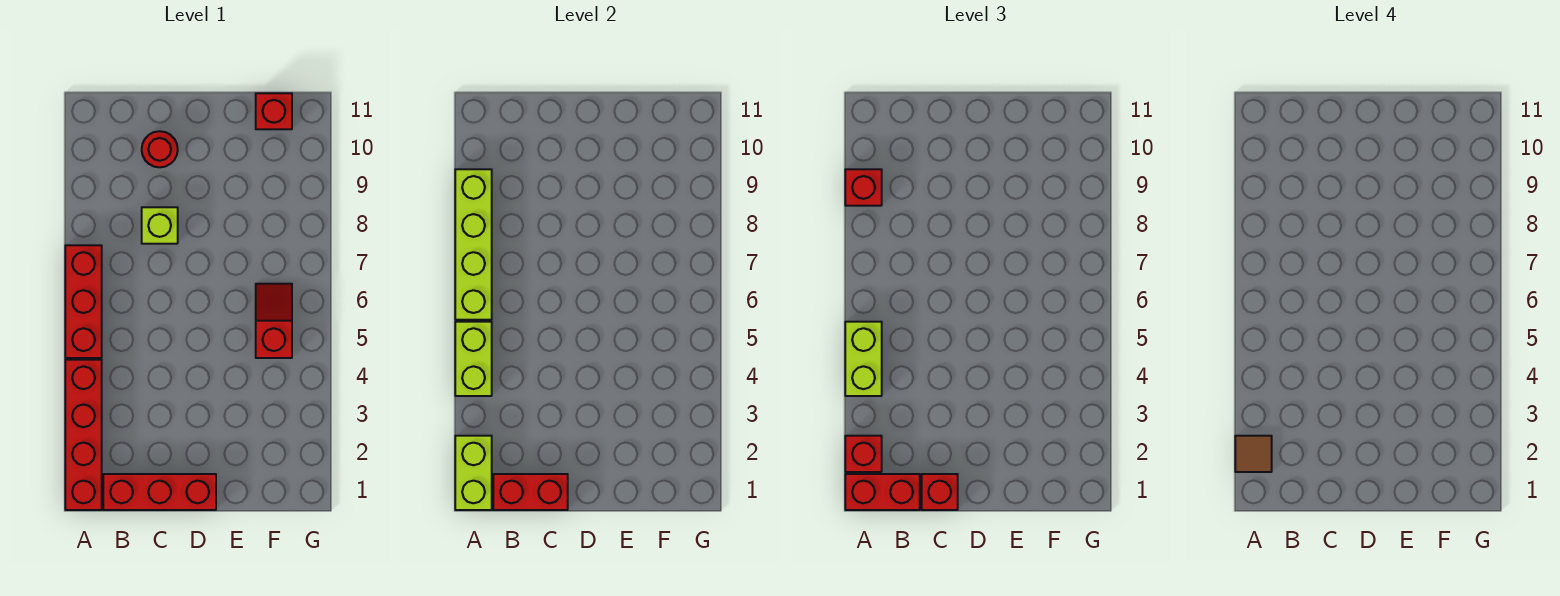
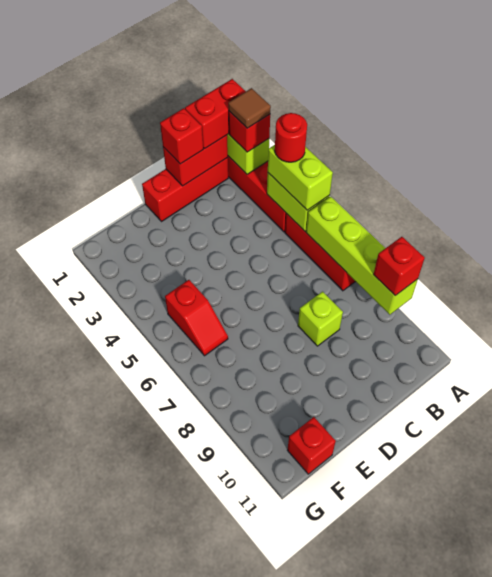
red round brick C10 level 1 -> red round brick A4 level 4

